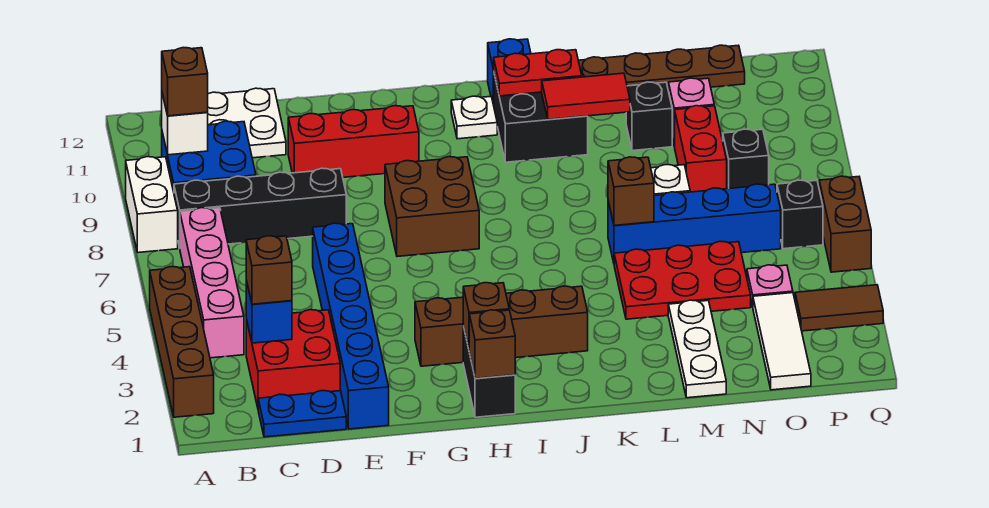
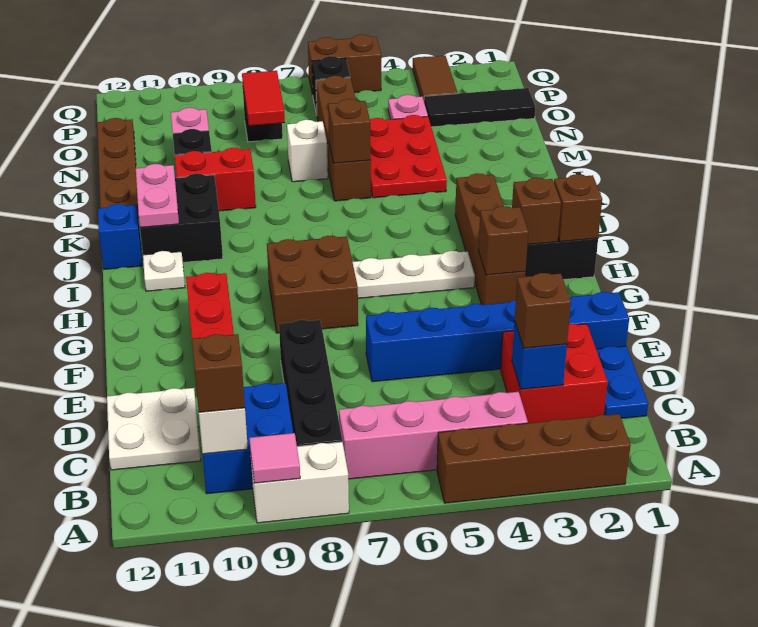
none -> pink tile A9 level 2
none -> brown brick G3 level 2
red plate J11:K11 level 2 -> pink plate J11:K11 level 2
red tile K10:L10 level 2 -> red tile N8:O8 level 2
blue brick L6:O6 level 1 -> brown brick L6:O6 level 1
white plate M1:M3 level 1 -> white plate H4:H6 level 1
red brick N8:N9 level 1 -> red brick L9:L10 level 1
white tile O1:O3 level 1 -> black tile O1:O3 level 1

